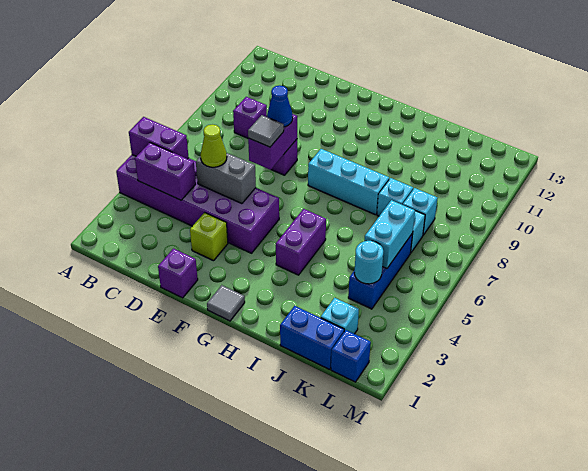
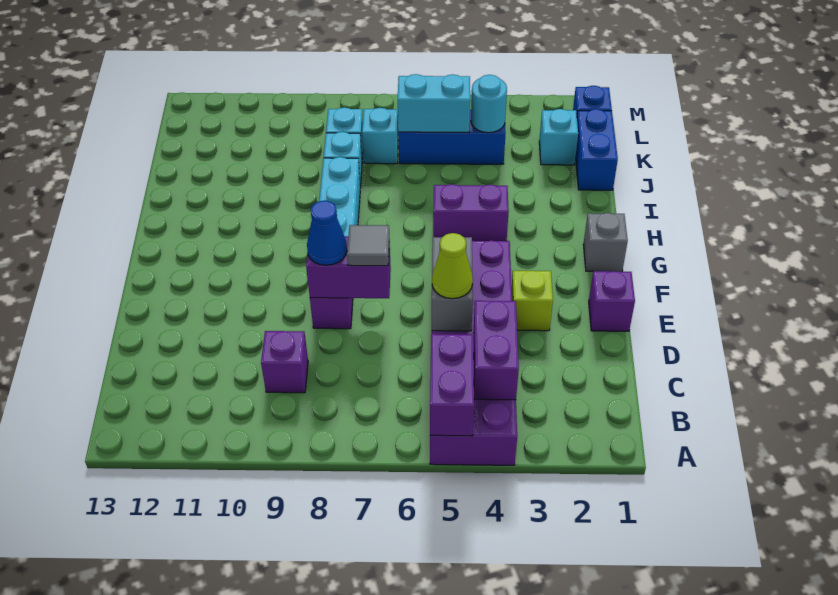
grey tile G1 level 1 -> grey brick G1 level 1

